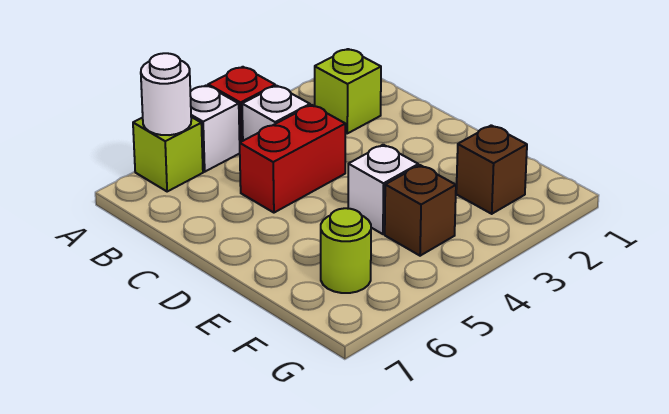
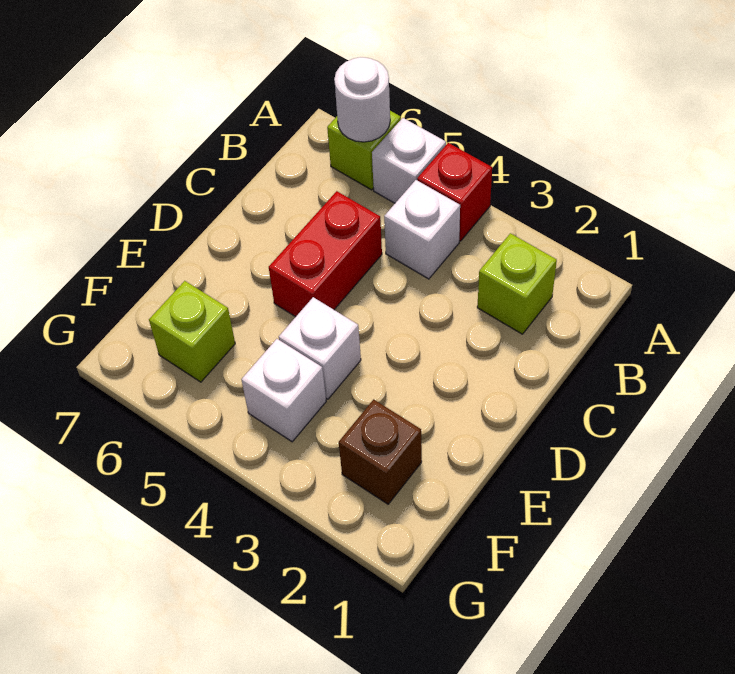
red brick C4:C5 level 1 -> red brick C5:D5 level 1
brown brick F4 level 1 -> white brick F4 level 1
lime round brick F6 level 1 -> lime brick F6 level 1

